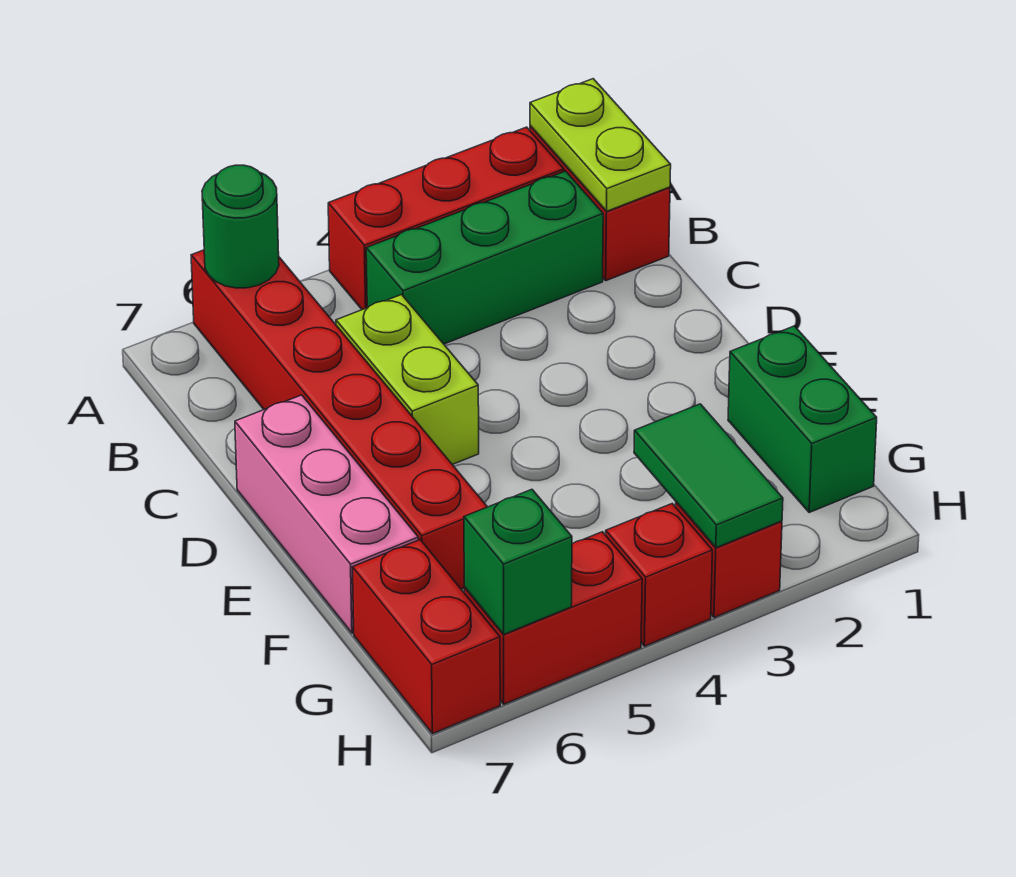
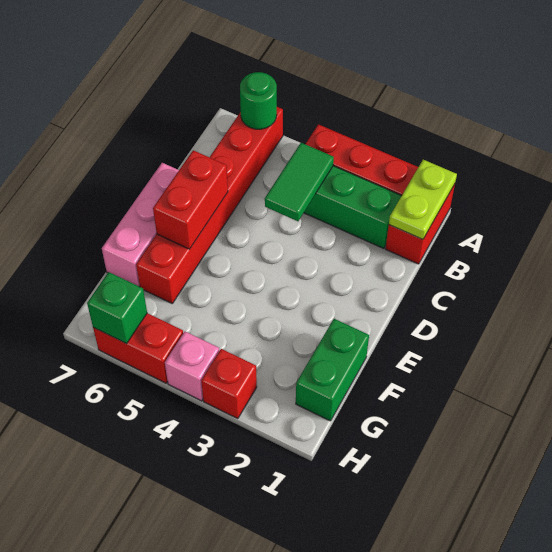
lime brick C5:D5 level 1 -> none
green tile G3:H3 level 2 -> green tile B4:C4 level 2
red brick G7:H7 level 1 -> red brick D6:E6 level 2
red brick H4 level 1 -> pink brick H4 level 1

